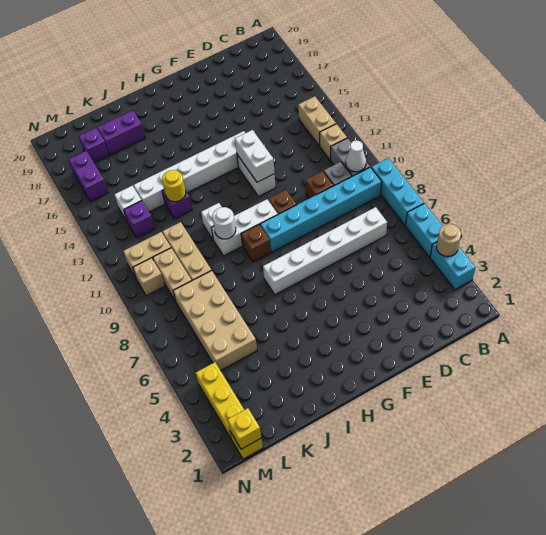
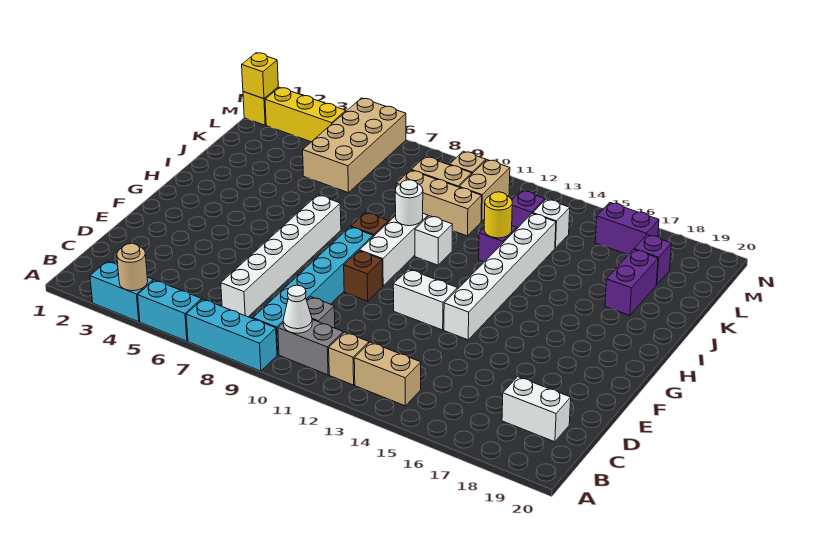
brown brick D10 level 1 -> none
white brick F12:F13 level 2 -> white brick C18:C19 level 1
tan brick K5:L8 level 1 -> tan brick K5:N6 level 1

